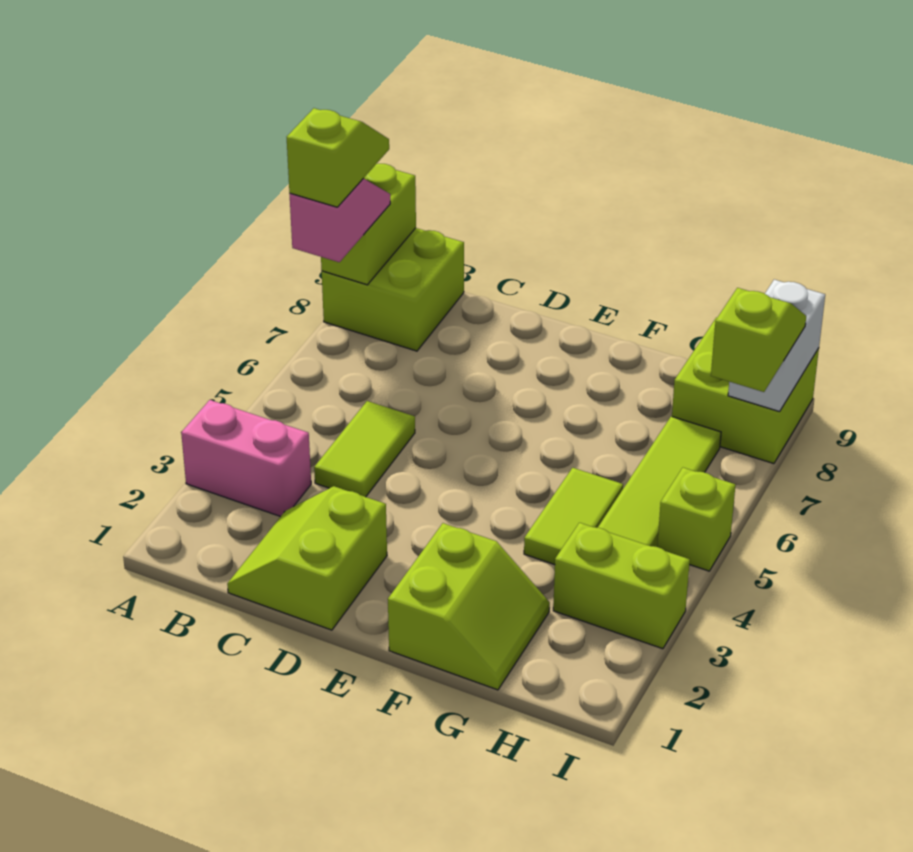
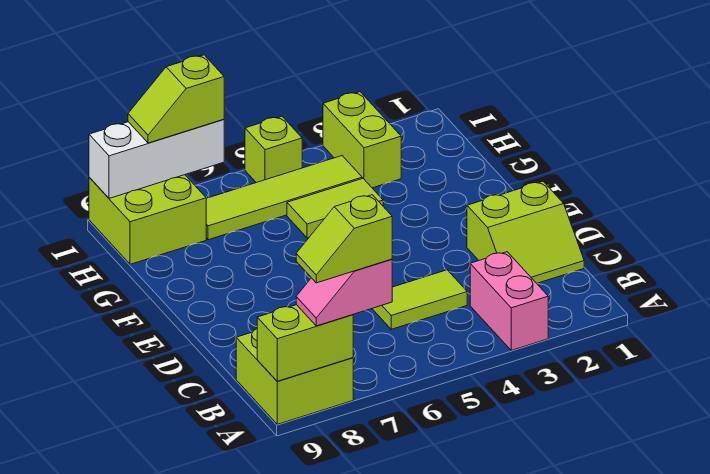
lime slope F1:G2 level 1 top F -> none
white brick I8:I9 level 2 -> white brick I7:I9 level 2

